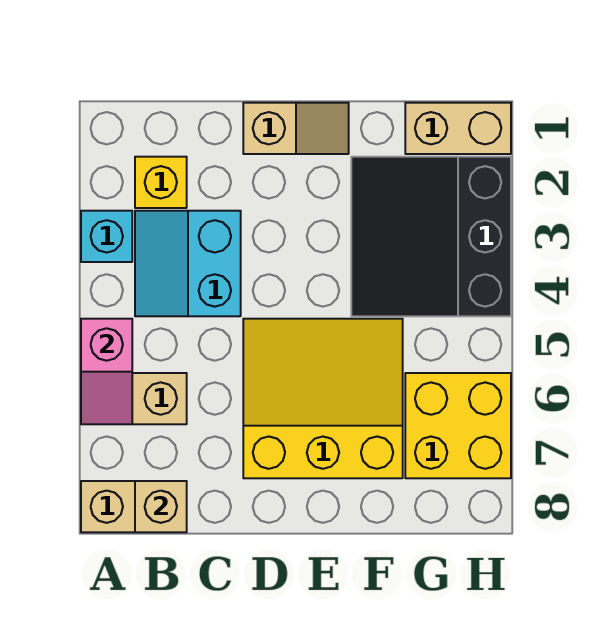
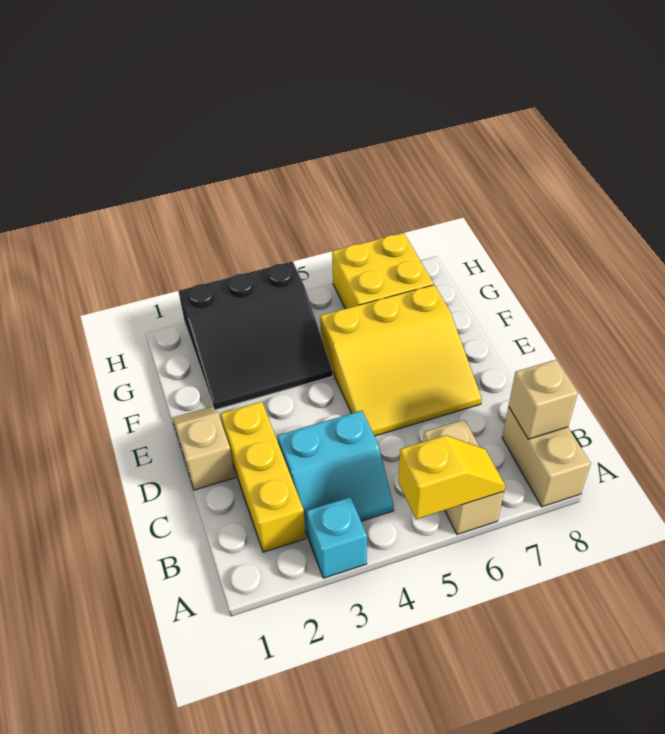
pink slope A5:A6 level 2 top 5 -> yellow slope A5:A6 level 2 top 5
yellow brick B2 level 1 -> yellow brick B2:D2 level 1
yellow slope D5:F7 level 1 top 7 -> yellow slope D5:F7 level 1 top F
tan brick G1:H1 level 1 -> none

